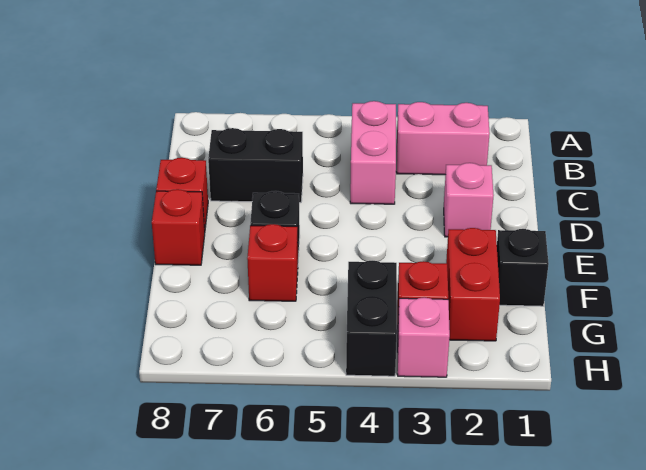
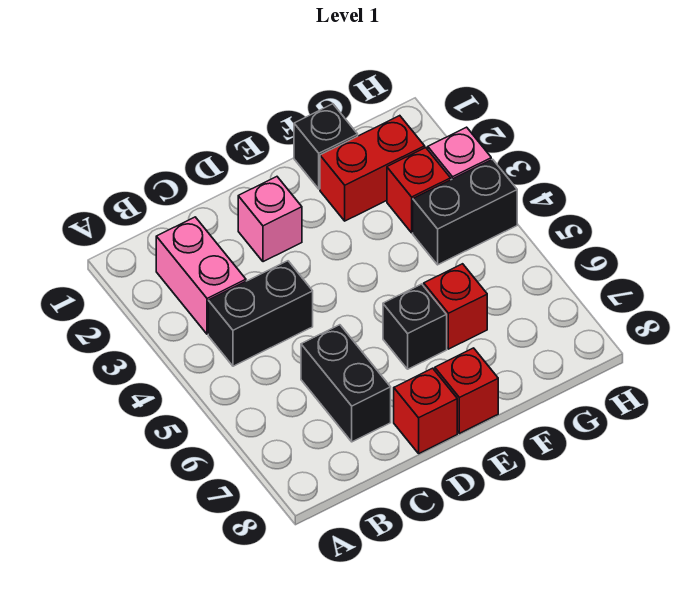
pink brick B4:C4 level 1 -> black brick B4:C4 level 1

